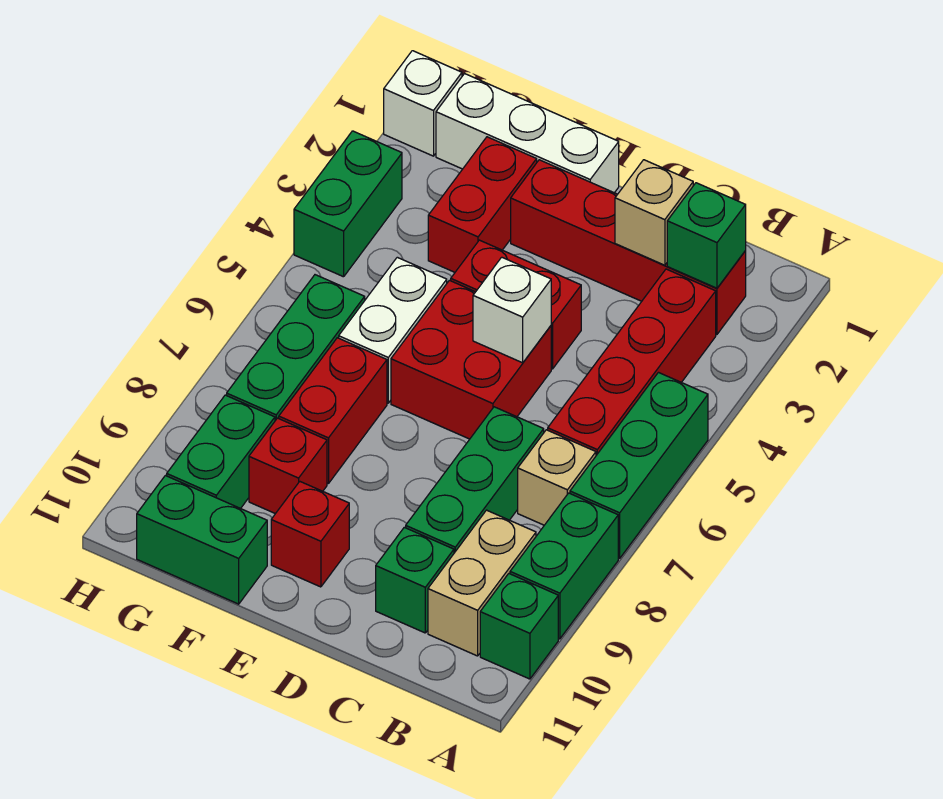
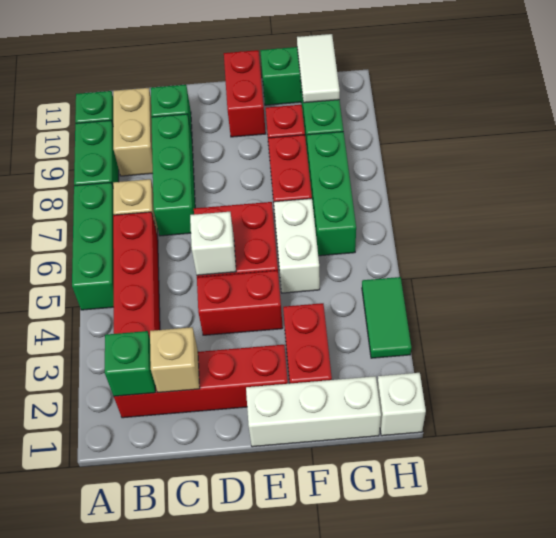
red brick E10 level 1 -> red brick E10:E11 level 1
none -> white tile G10:G11 level 2
green brick H3:H4 level 1 -> green tile H3:H4 level 1

